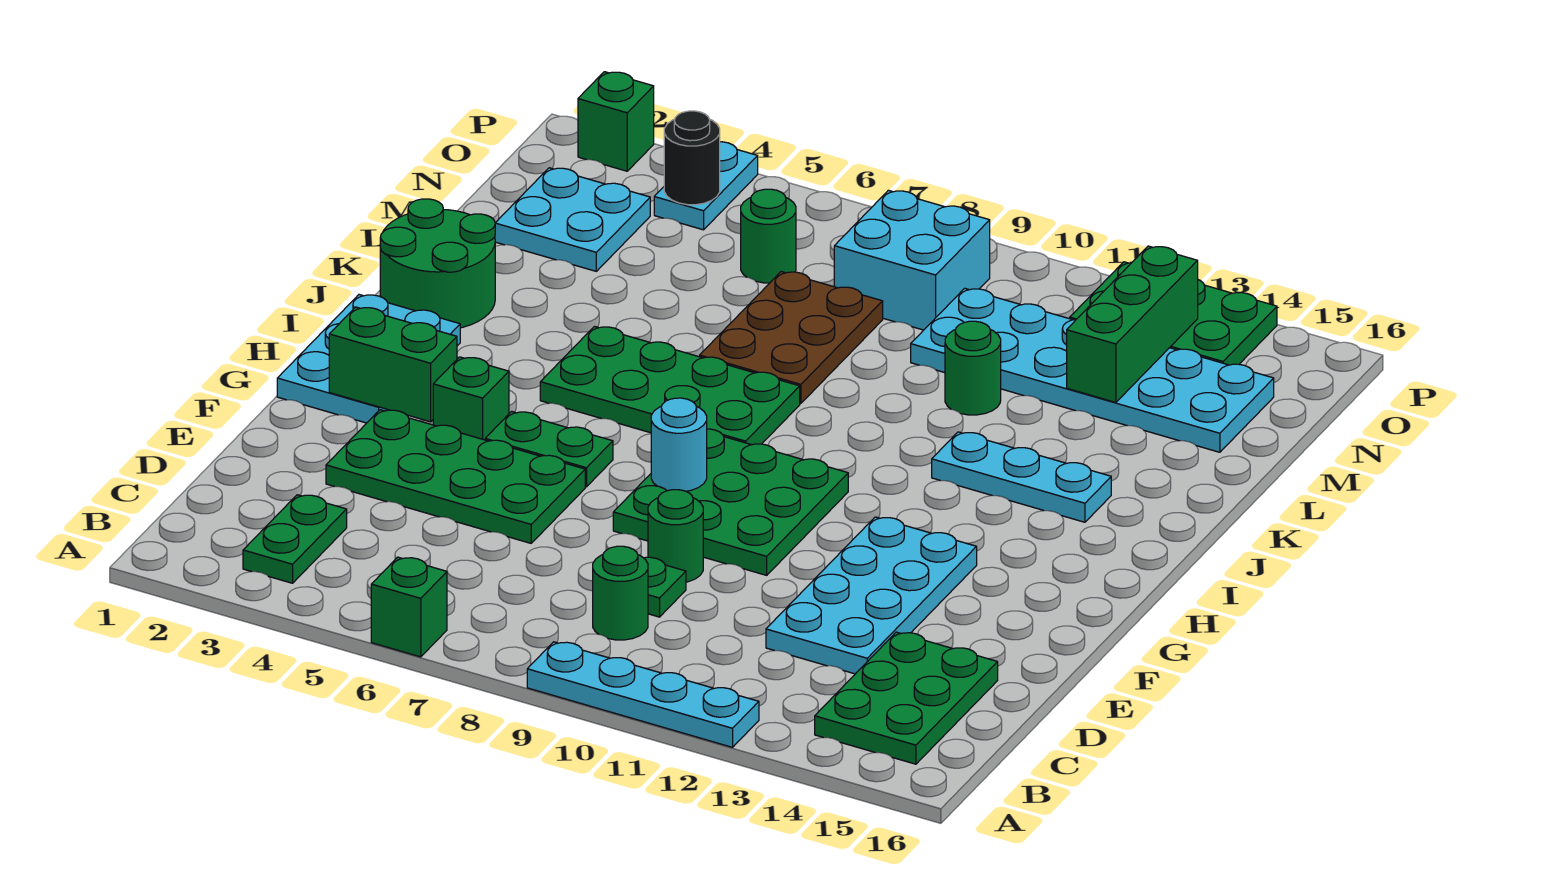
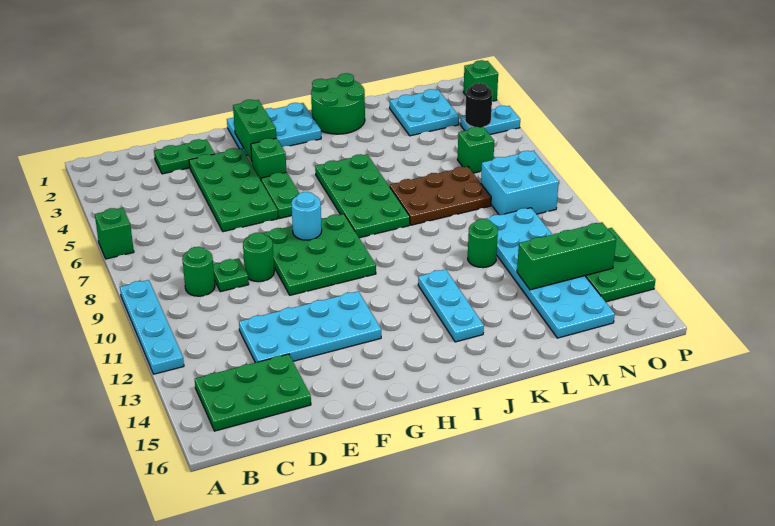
green plate B3:C3 level 1 -> green plate D2:E2 level 1
green round brick N6 level 1 -> green brick N6 level 1

